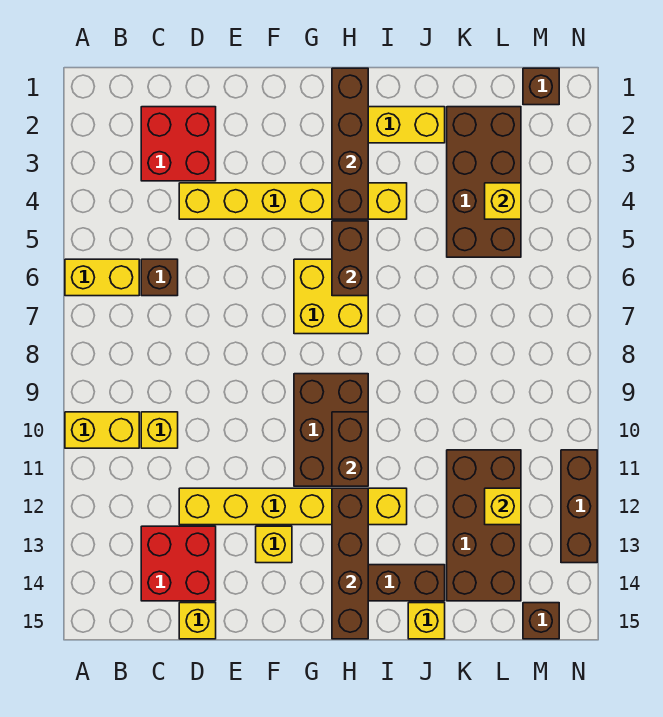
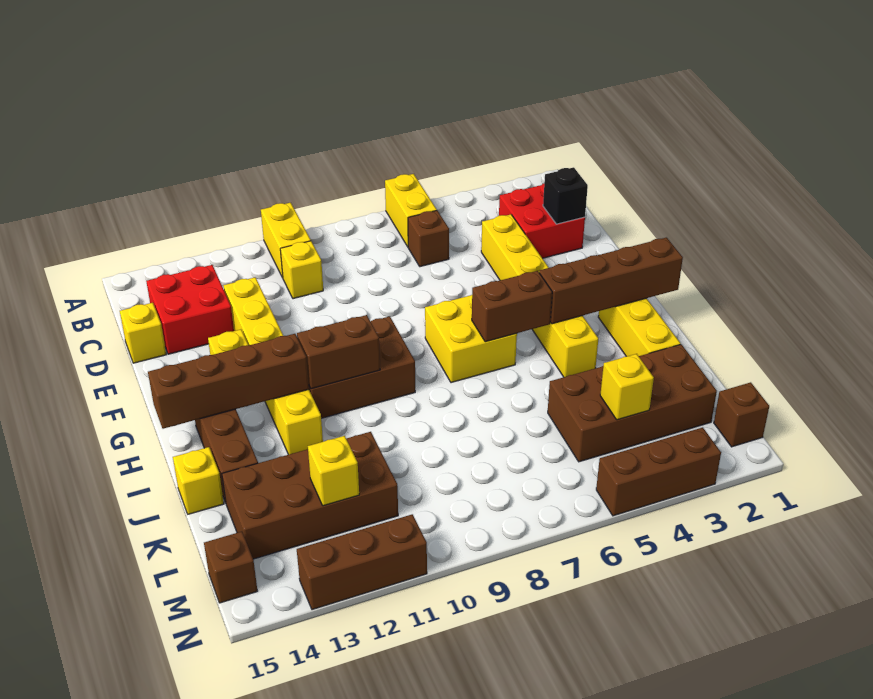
none -> black brick D2 level 2
none -> brown brick N3:N5 level 1

